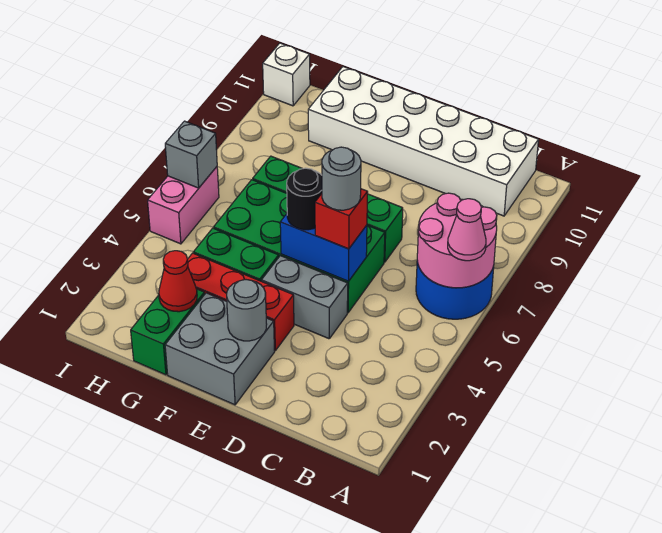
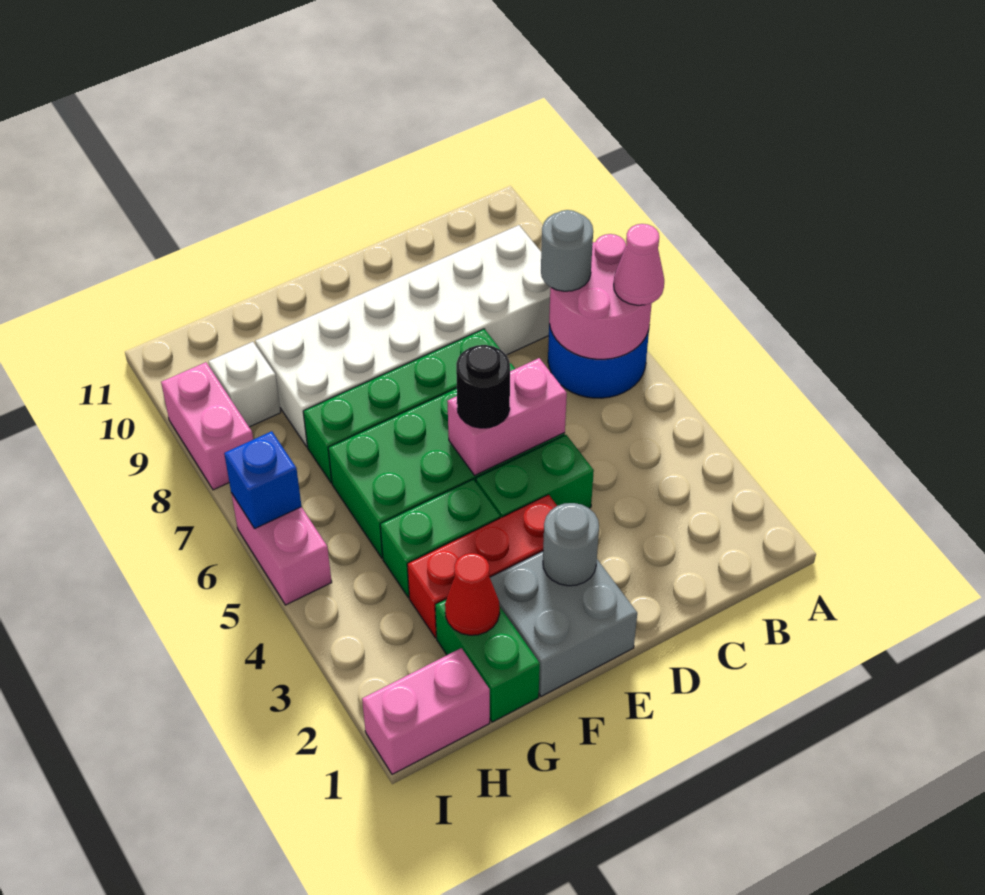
white brick B10:G11 level 1 -> white brick B8:G9 level 1
grey brick D4:E4 level 1 -> green brick D4:E4 level 1
blue brick D5:E5 level 2 -> pink brick D5:E5 level 2
red brick D5 level 3 -> none
grey round brick D5 level 4 -> grey round brick B7 level 3
none -> pink brick H1:I1 level 1
grey brick I6 level 2 -> blue brick I6 level 2
none -> pink brick I8:I9 level 1
white brick I11 level 1 -> white brick H9 level 1

